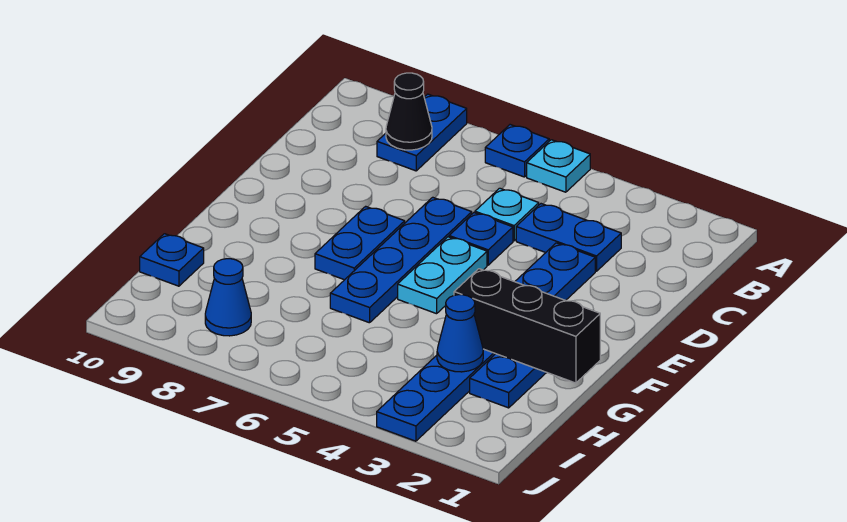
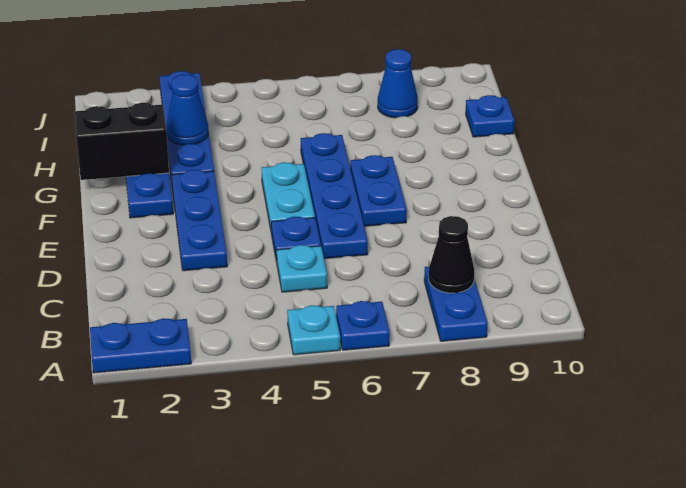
blue plate C3:C4 level 1 -> blue plate A1:A2 level 1
black brick G1:G3 level 2 -> black brick G1:G2 level 2

